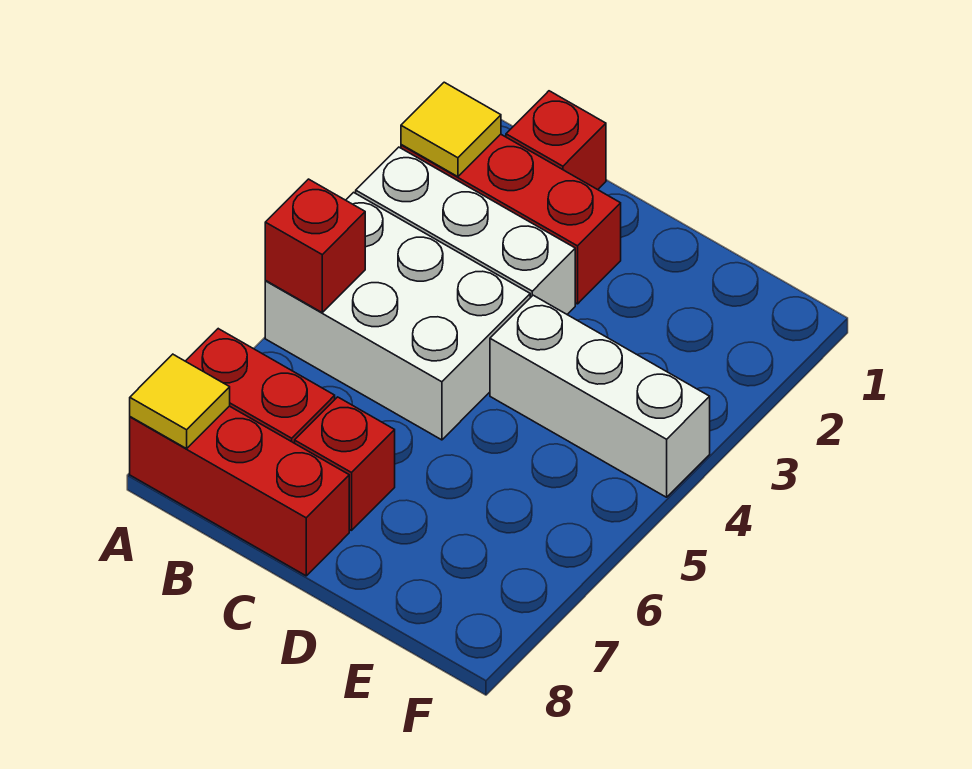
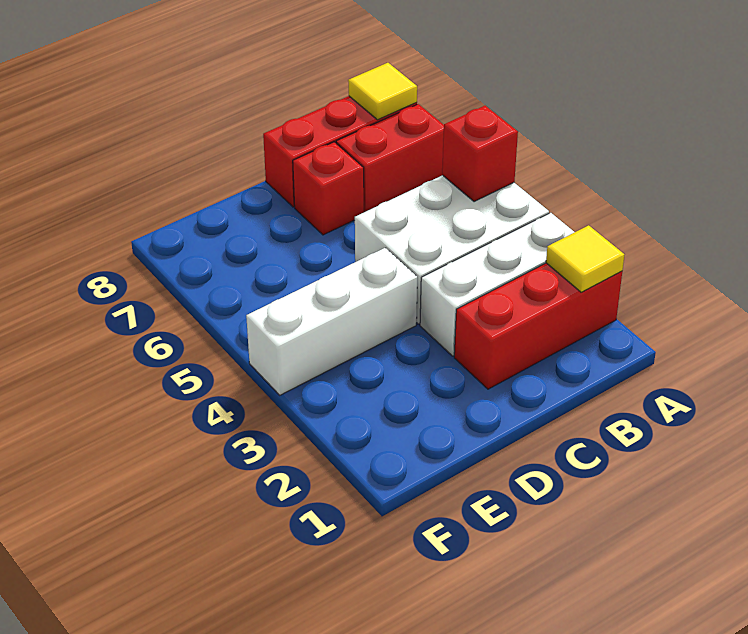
red brick B1 level 1 -> none

